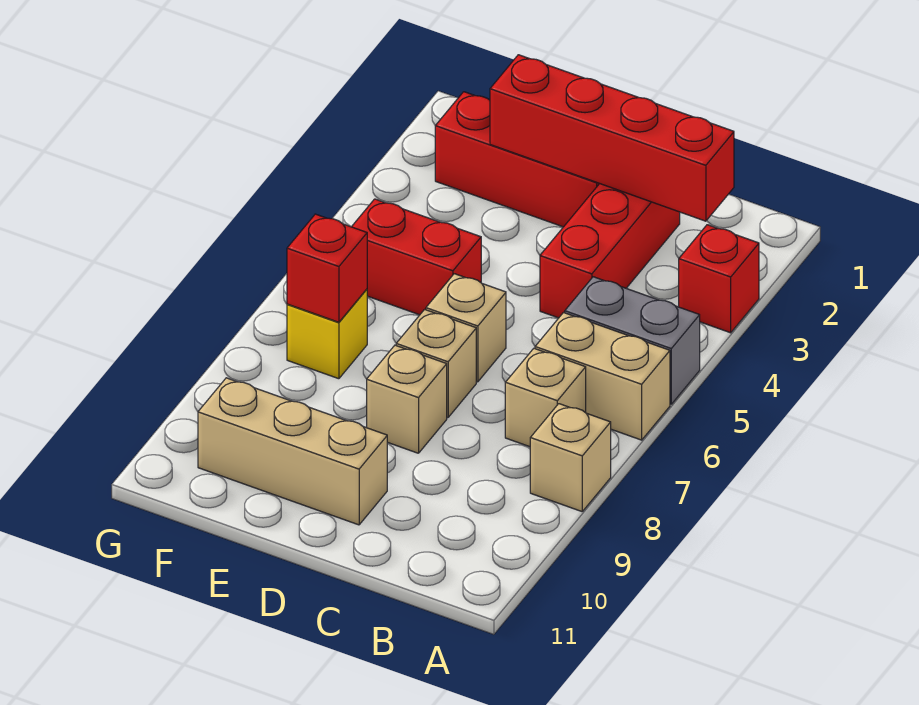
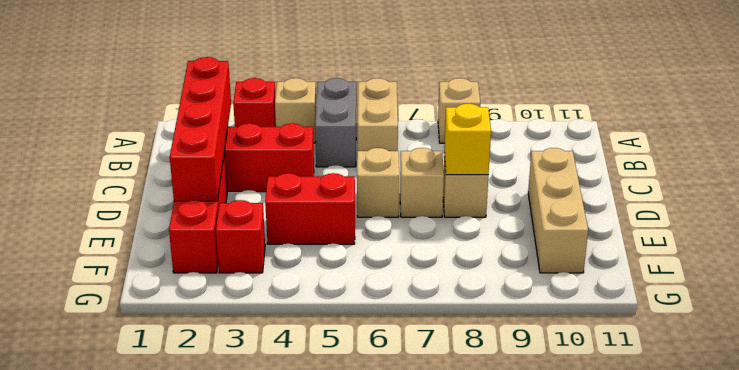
tan brick B7 level 1 -> tan brick A4 level 1
red brick E5:F5 level 1 -> red brick E4:E5 level 1
yellow brick F7 level 1 -> yellow brick D8 level 2
red brick F7 level 2 -> red brick F3 level 1

